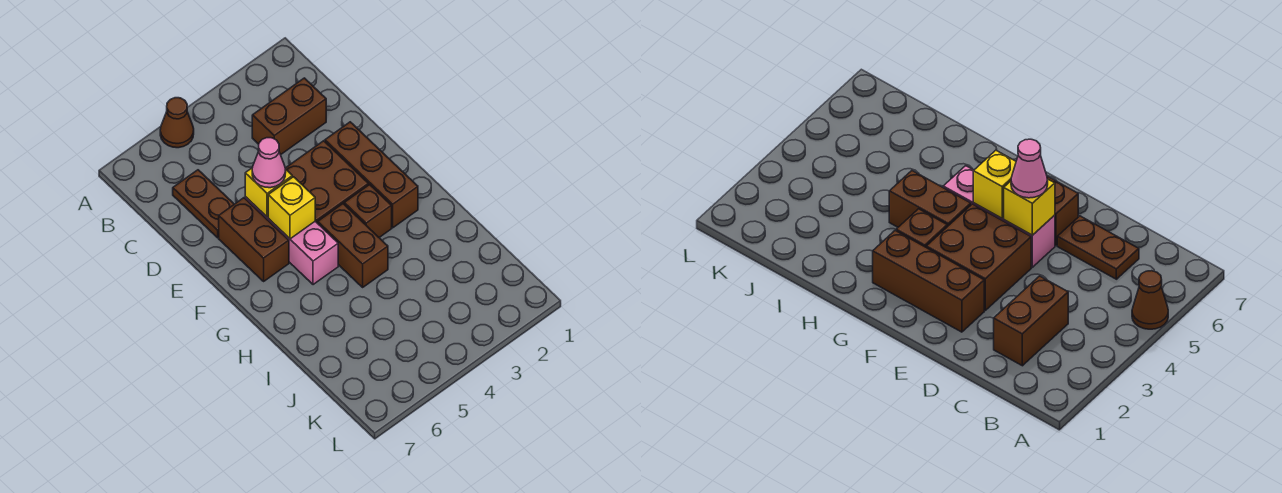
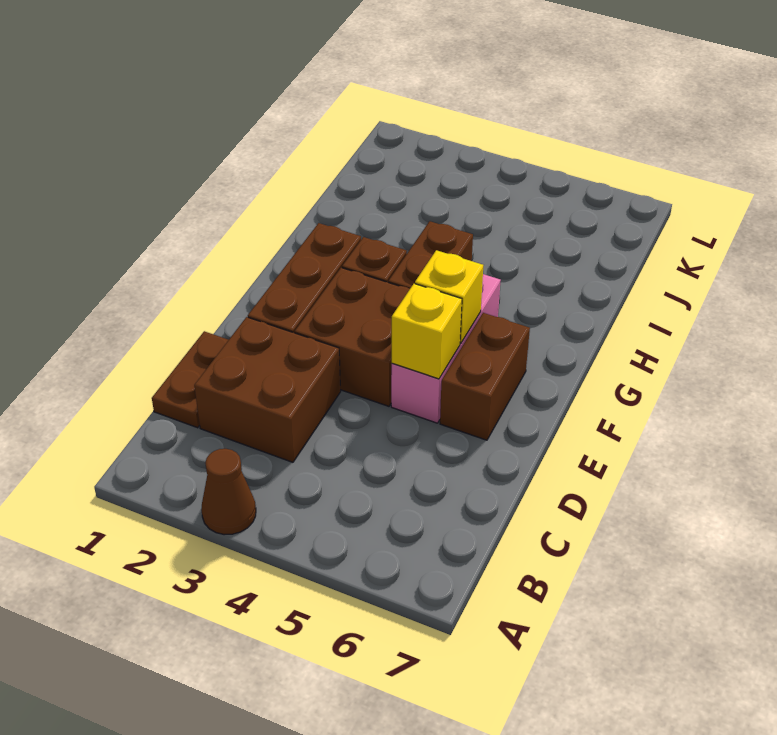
brown cone A5 level 1 -> brown cone A3 level 1
brown brick C2:C3 level 1 -> brown brick C2:D3 level 1
brown plate C6:D6 level 1 -> brown plate C1:D1 level 1
pink cone E5 level 3 -> none

